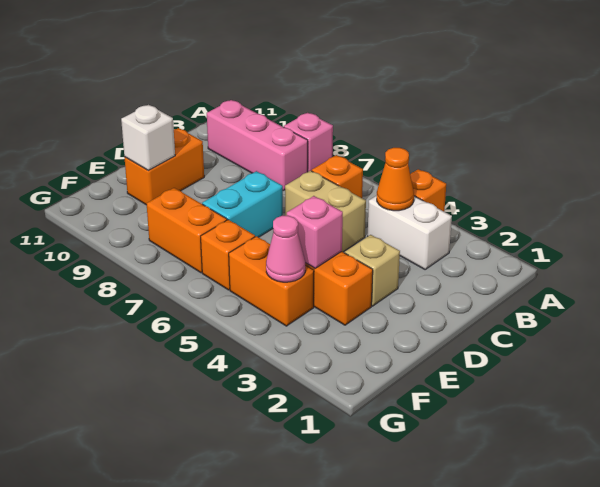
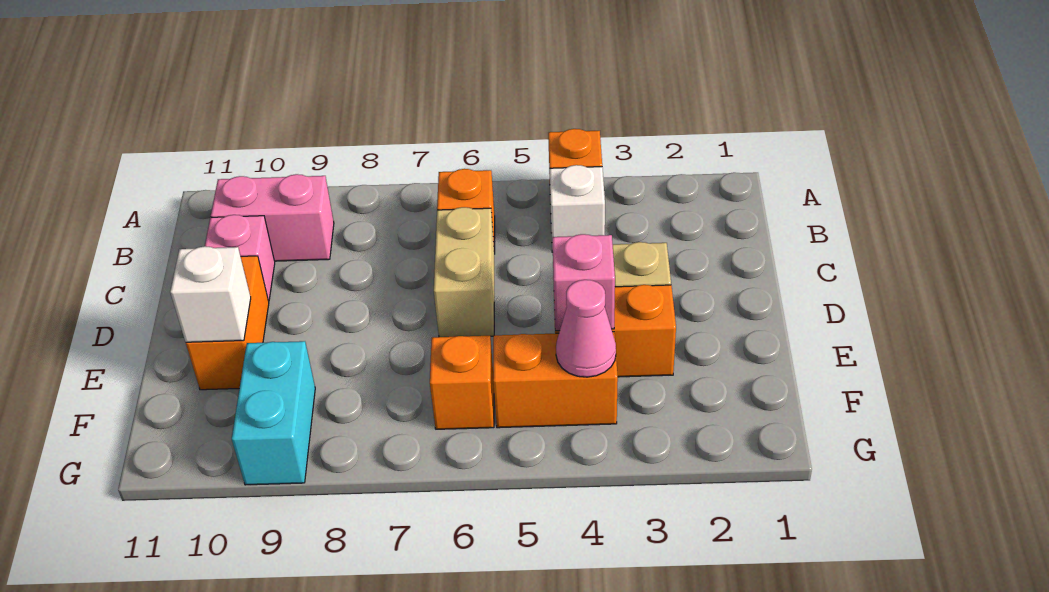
pink brick A8 level 1 -> pink brick C10 level 1
white brick B3:B4 level 1 -> white brick B4 level 1
orange cone B4 level 2 -> none
pink brick B8:B10 level 1 -> pink brick B9:B10 level 1
tan brick C5:C6 level 1 -> tan brick C6:D6 level 1
cyan brick D7:E7 level 1 -> cyan brick F9:G9 level 1
orange brick F7:F8 level 1 -> none

